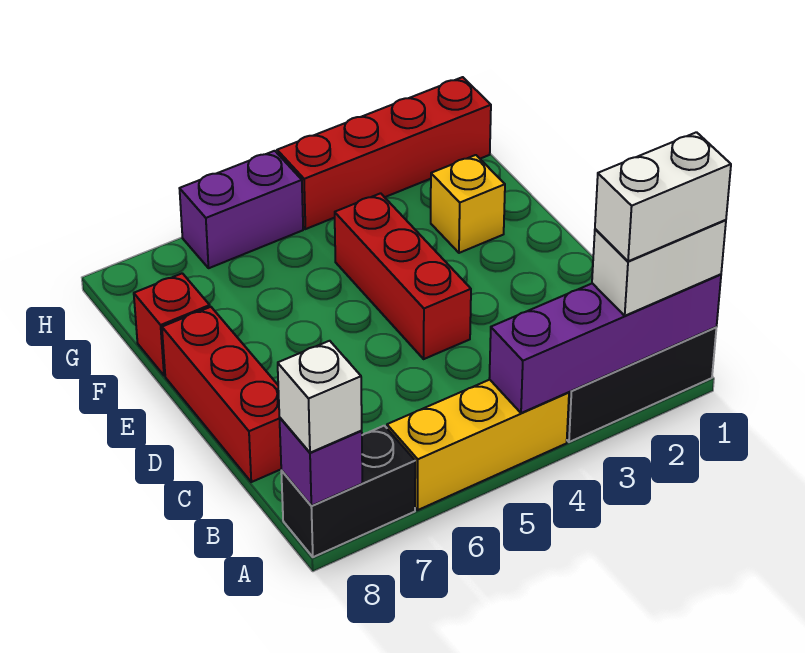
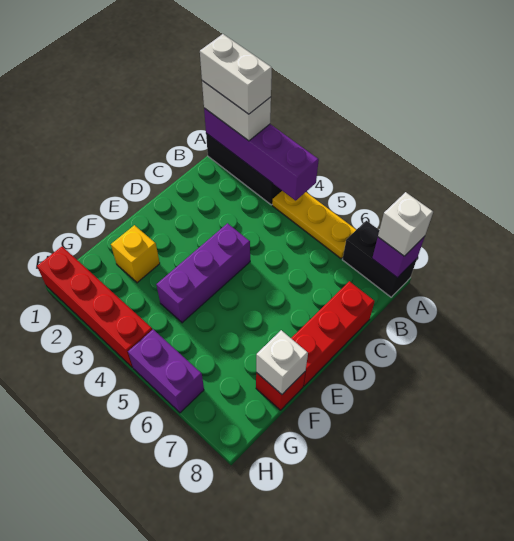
yellow brick A4:A6 level 1 -> yellow plate A4:A6 level 1
red brick D4:F4 level 1 -> purple brick D4:F4 level 1
none -> white brick F8 level 2

